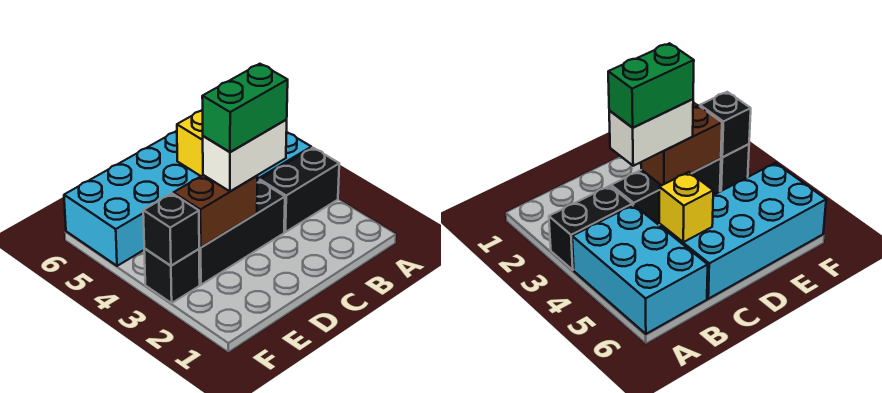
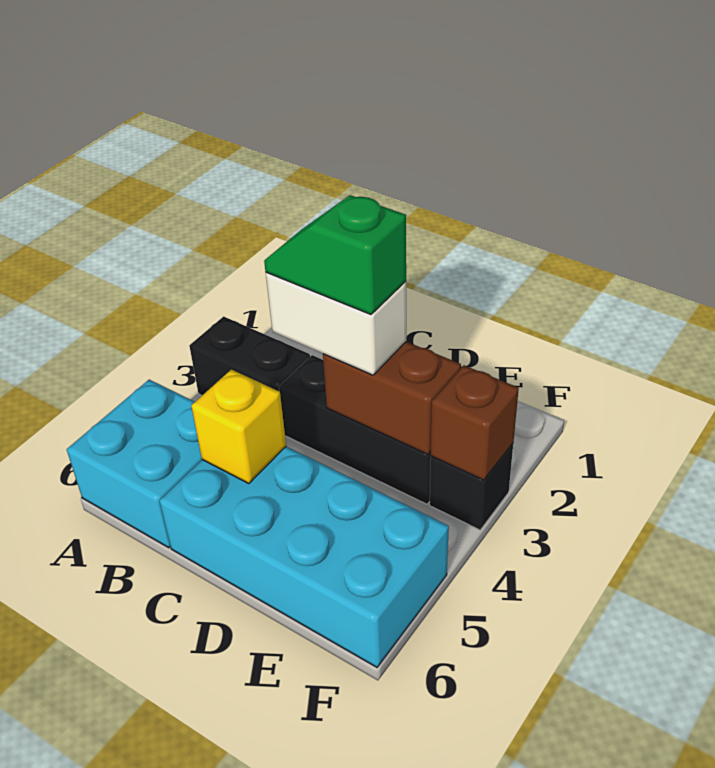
cyan brick A4:B6 level 1 -> cyan brick A5:B6 level 1
green brick C3:D3 level 4 -> green slope C3:D3 level 4 top D
black brick F3 level 2 -> brown brick F3 level 2

